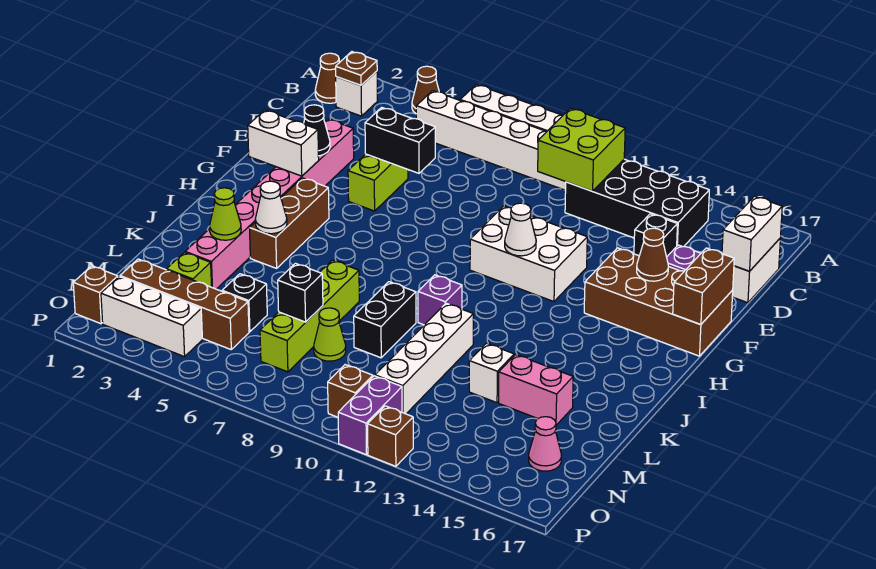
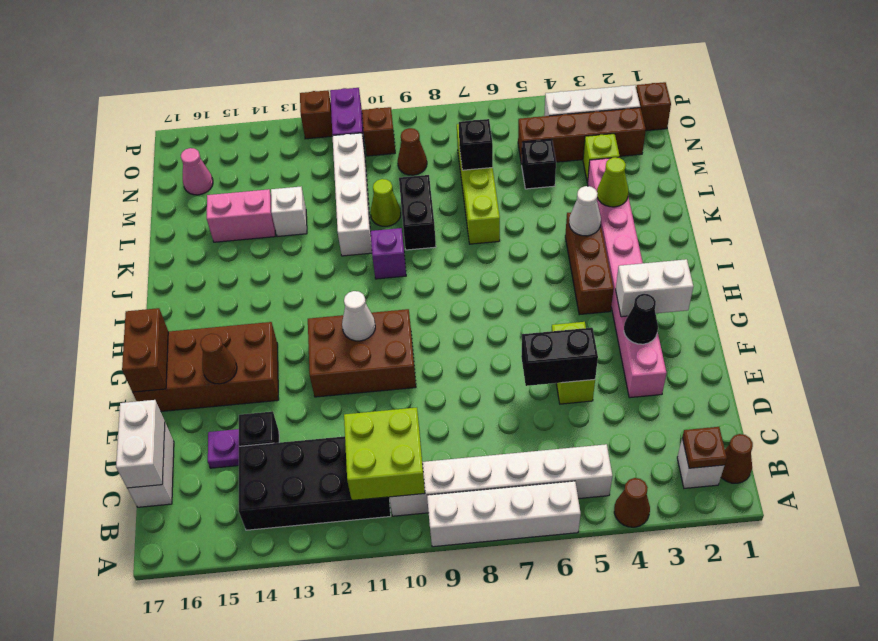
white brick F10:G12 level 1 -> brown brick F10:G12 level 1
lime cone M8 level 1 -> lime cone L10 level 1
none -> brown cone N9 level 1

